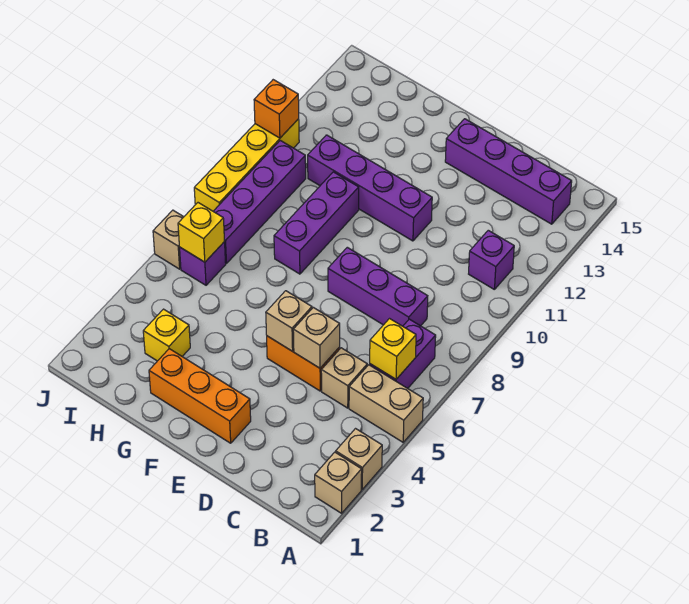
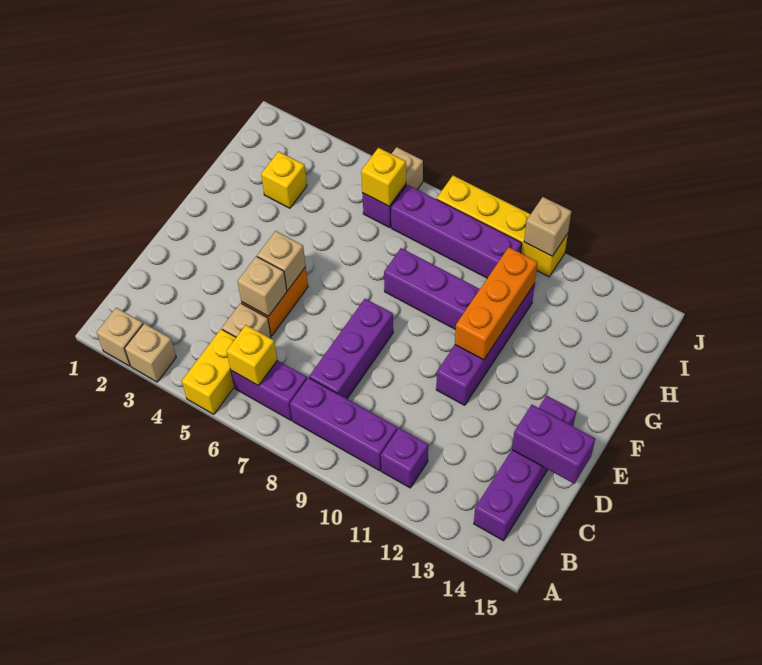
tan brick A5:B5 level 1 -> yellow brick A5:B5 level 1
none -> purple brick B8:B10 level 1
none -> purple brick D14:D15 level 2
orange brick E2:G2 level 1 -> orange brick F11:H11 level 2
orange brick J11 level 2 -> tan brick J11 level 2

